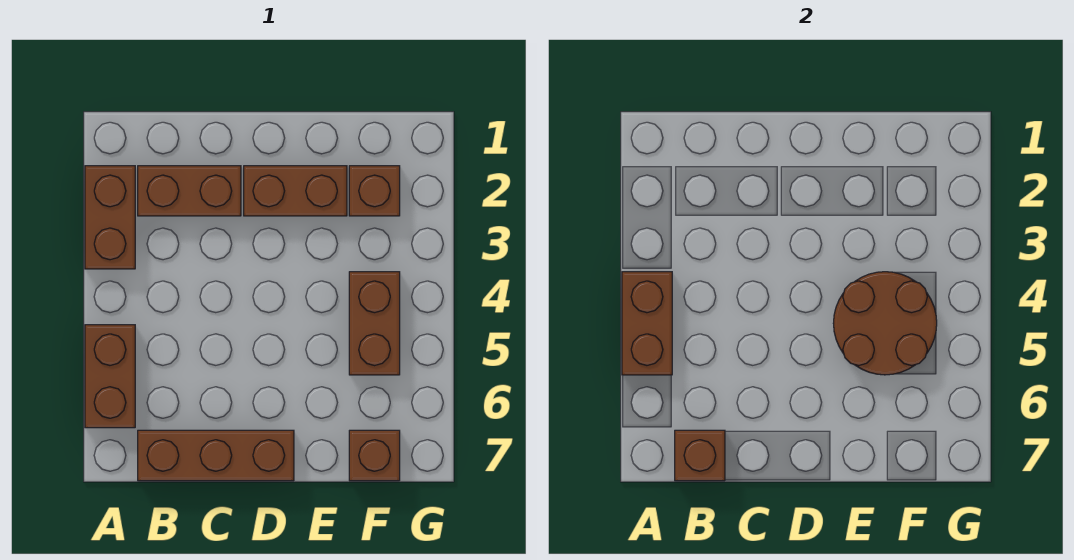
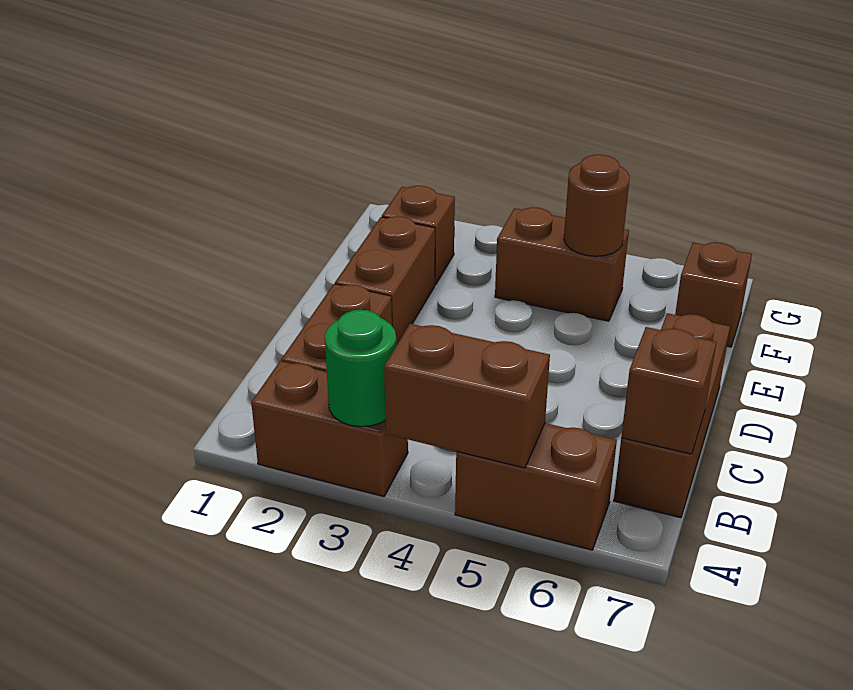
none -> green round brick A3 level 2
brown round brick E4:F5 level 2 -> brown round brick F5 level 2

